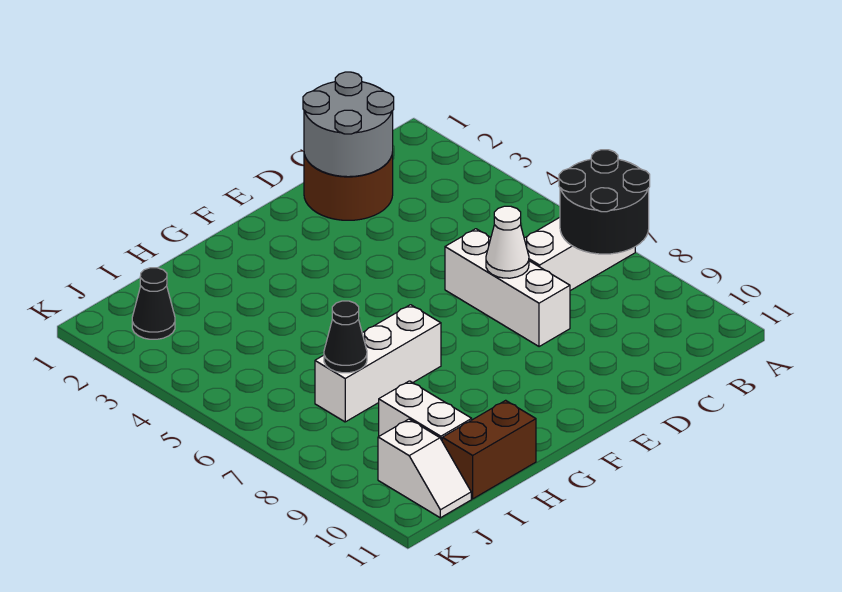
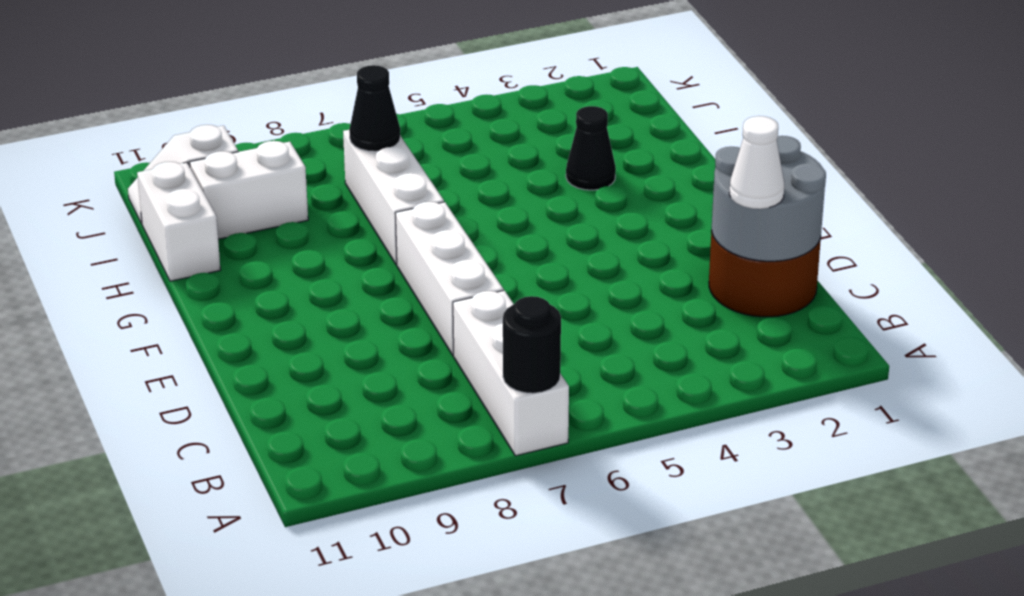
black round brick A7:B8 level 2 -> black round brick A7 level 2
white brick D6:D8 level 1 -> white brick D7:F7 level 1
white cone D7 level 2 -> white cone C2 level 3
brown brick H11:I11 level 1 -> white brick H11:I11 level 1
black cone J2 level 1 -> black cone H3 level 1

